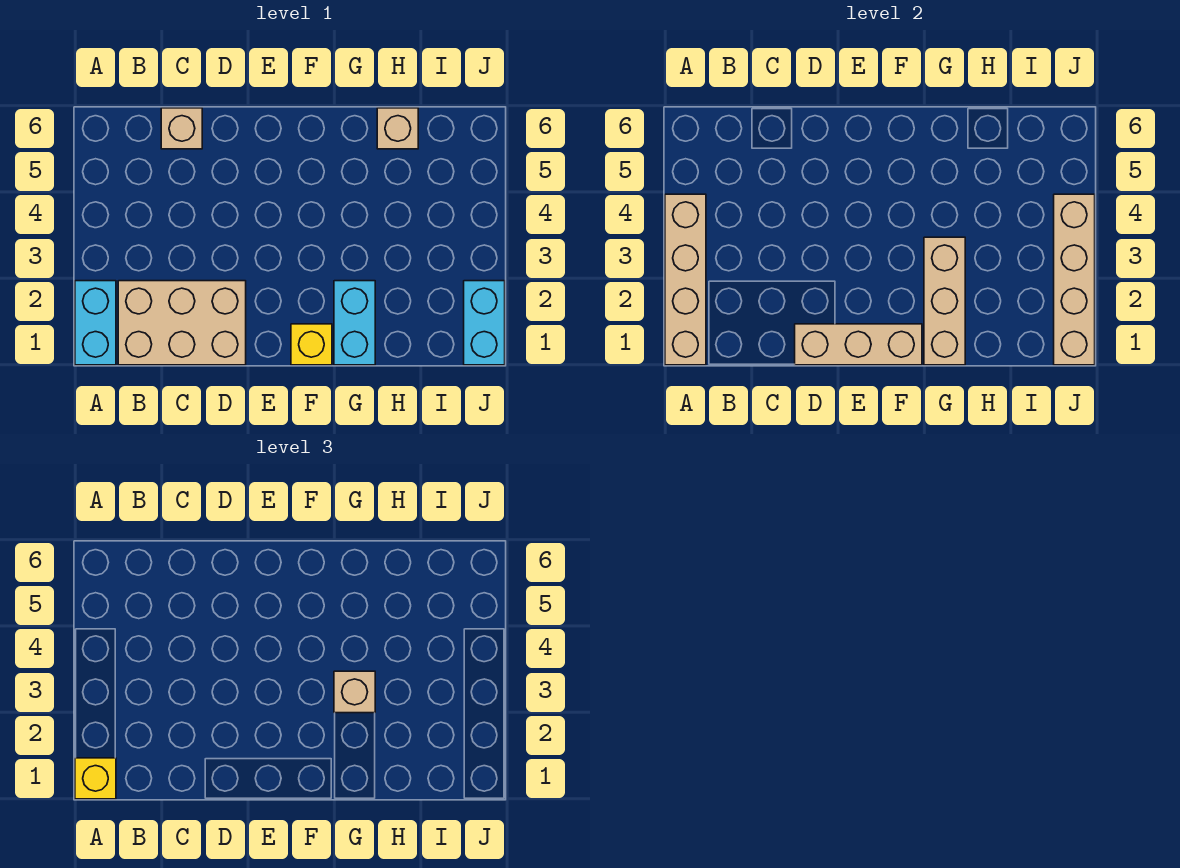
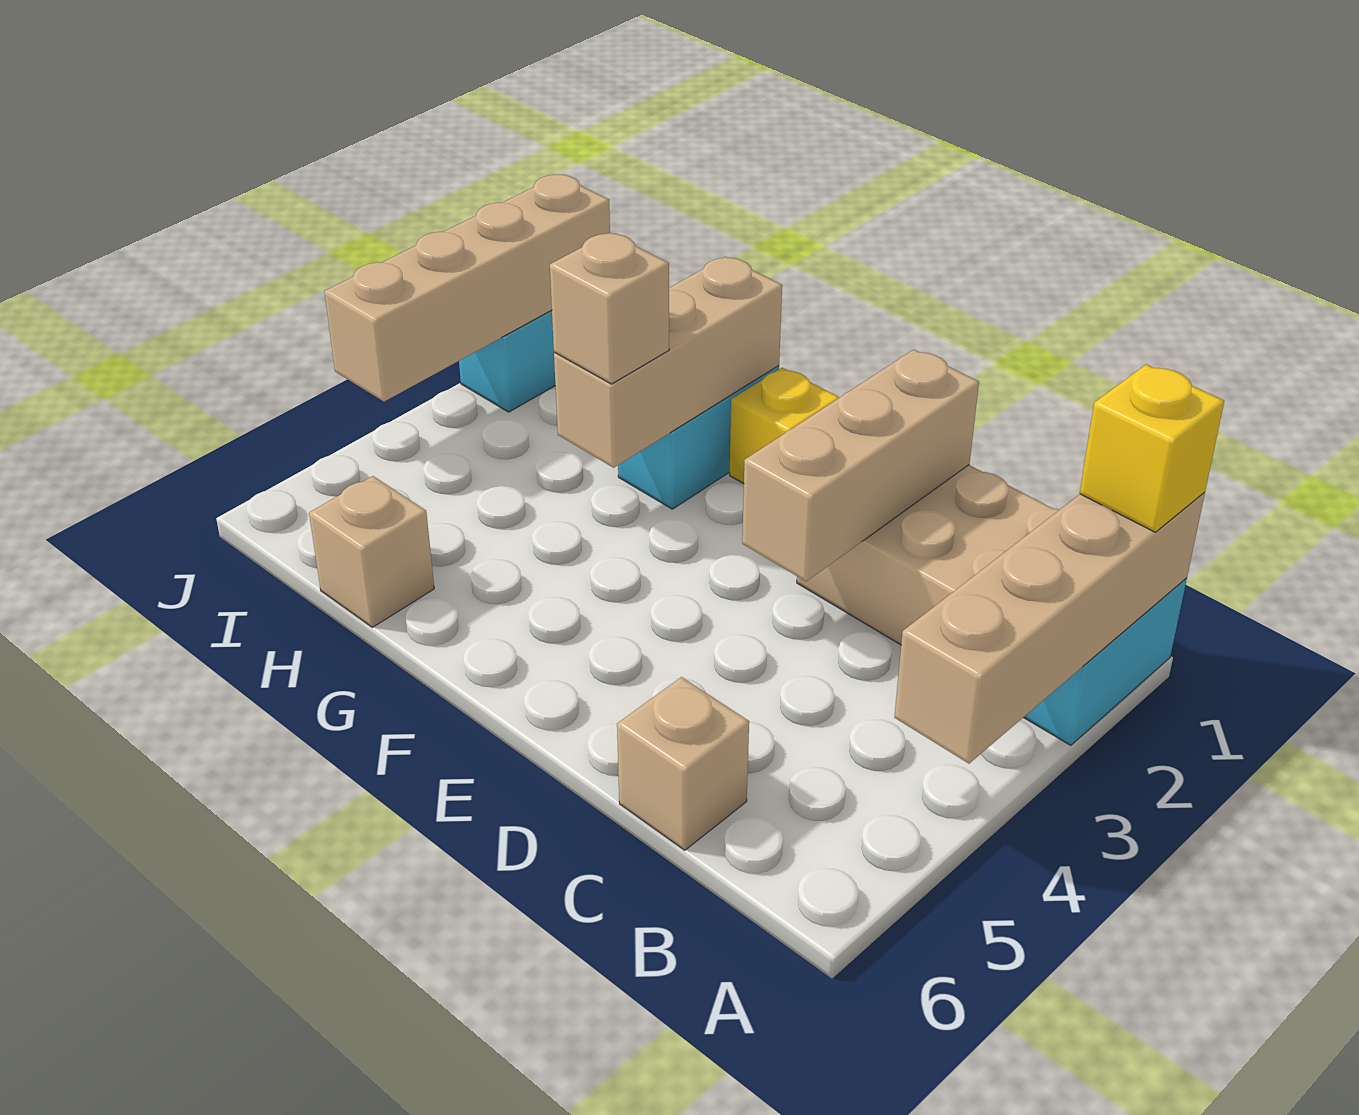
tan brick D1:F1 level 2 -> tan brick D1:D3 level 2

